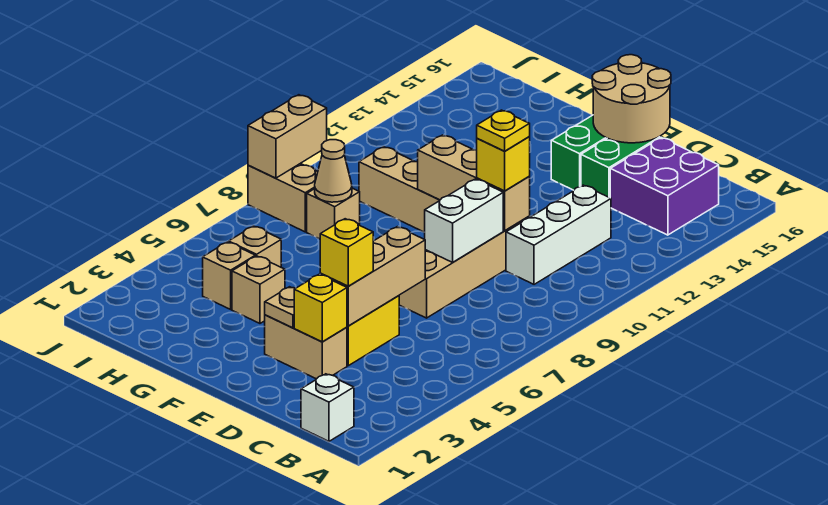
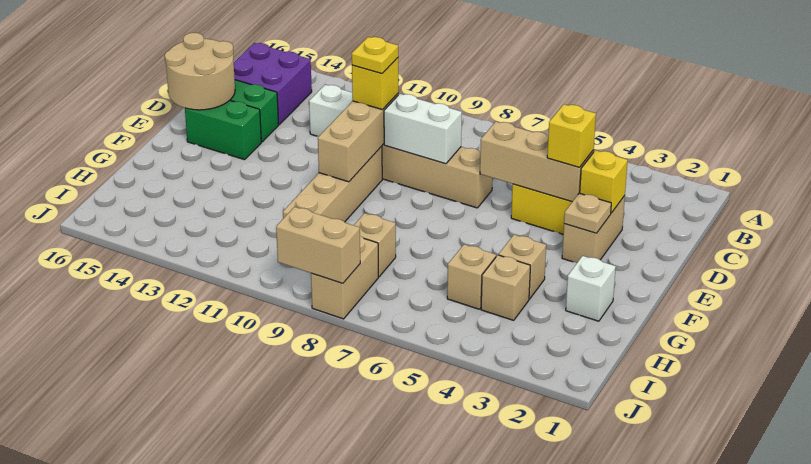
white brick B1 level 1 -> white brick G2 level 1
tan cone H8 level 2 -> none

